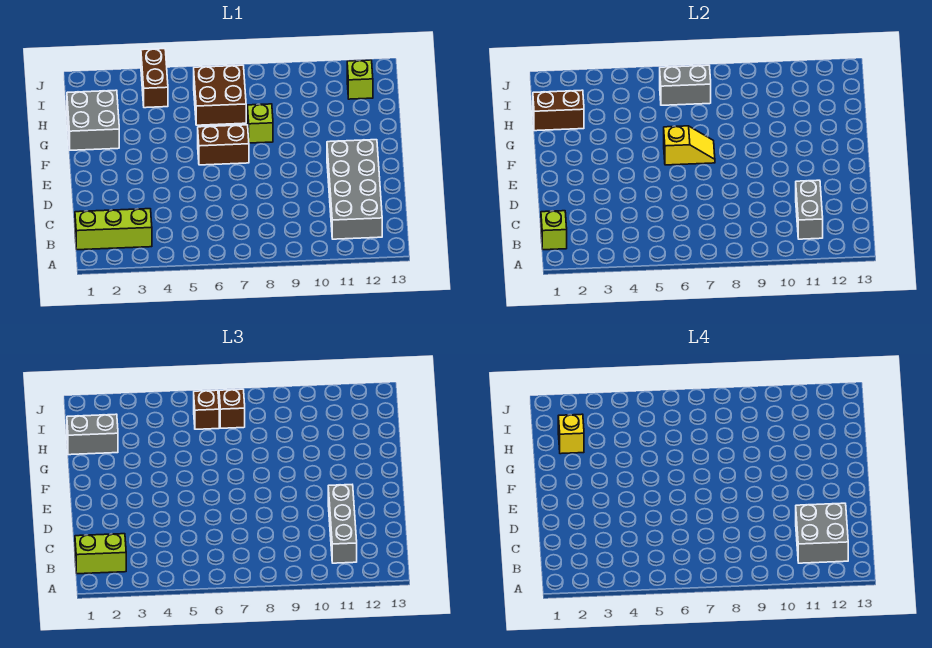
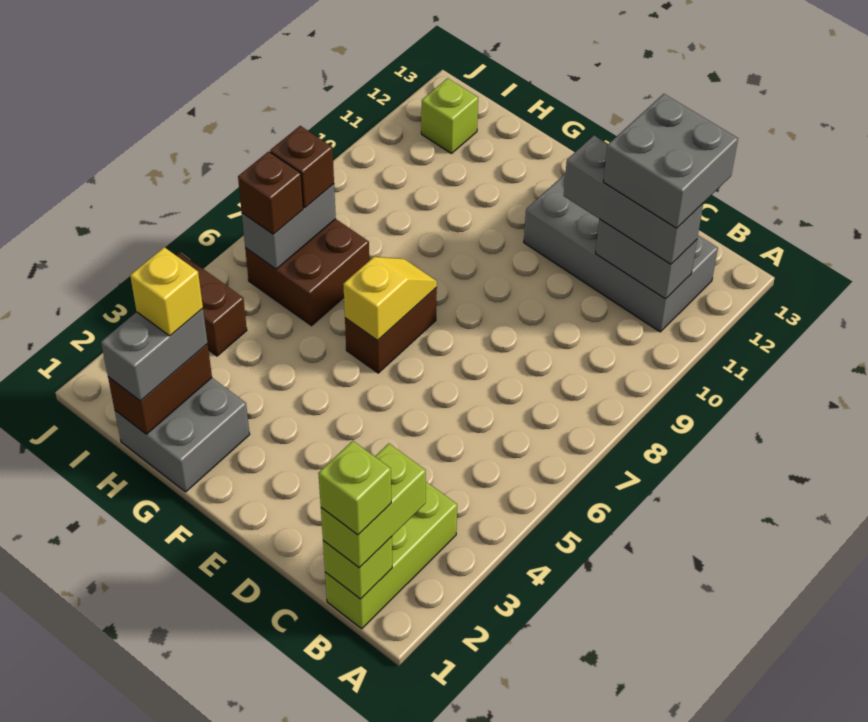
lime brick G8 level 1 -> lime brick B1 level 4

